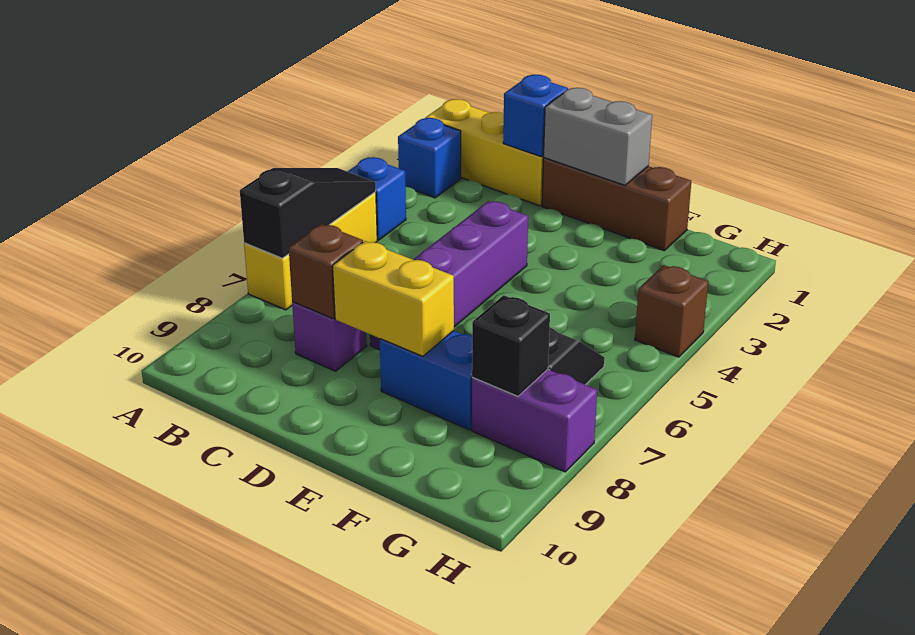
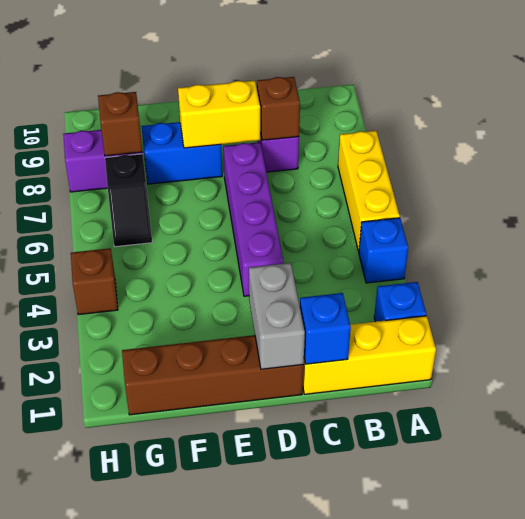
black slope A5:A7 level 2 top 7 -> none
brown brick D1:F1 level 1 -> brown brick D1:G1 level 1
grey brick D1:E1 level 2 -> grey brick D1:D2 level 2
black brick G8 level 2 -> brown brick G8 level 2

